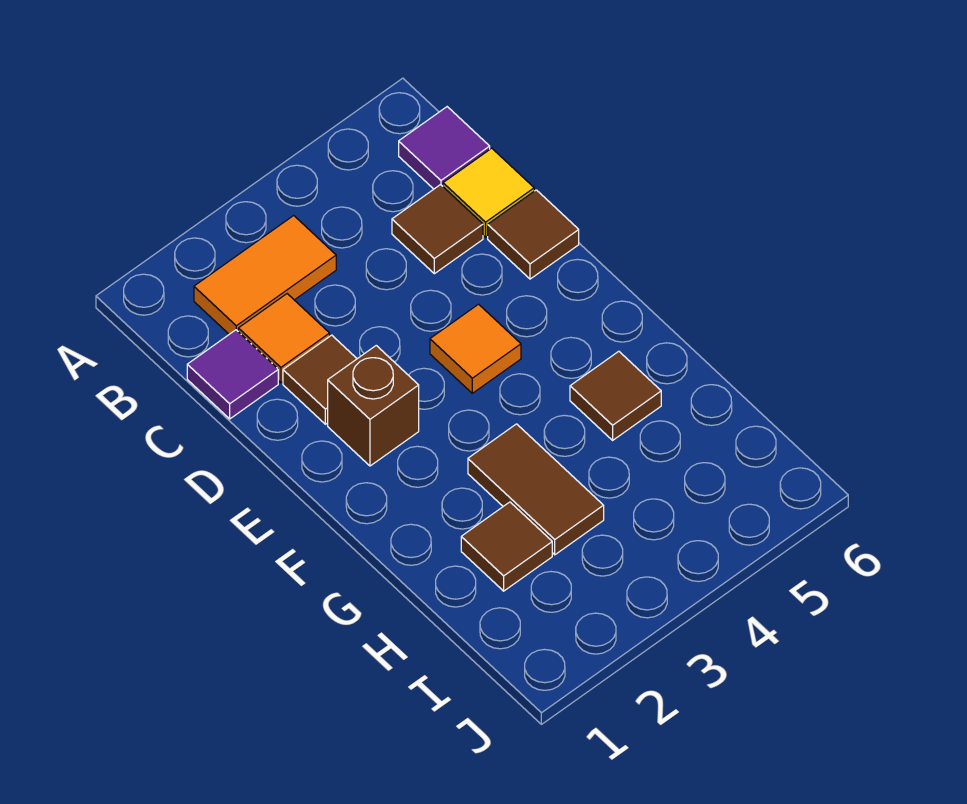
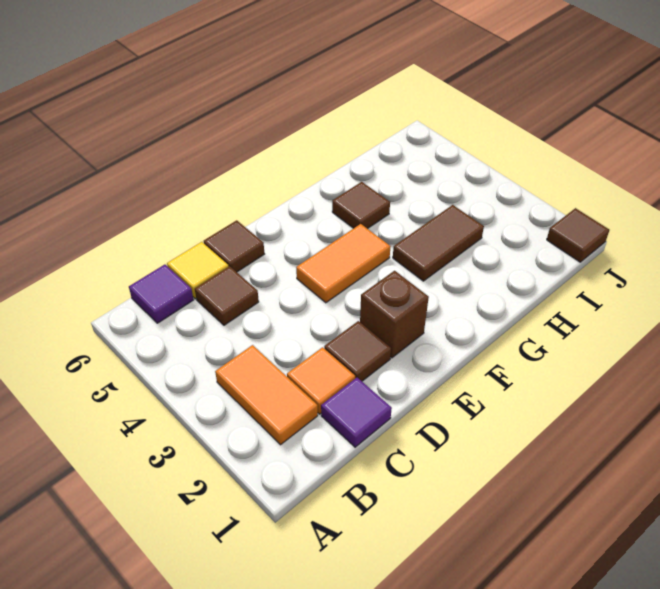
orange tile E4 level 1 -> orange tile E4:F4 level 1
brown tile H2 level 1 -> brown tile J1 level 1

